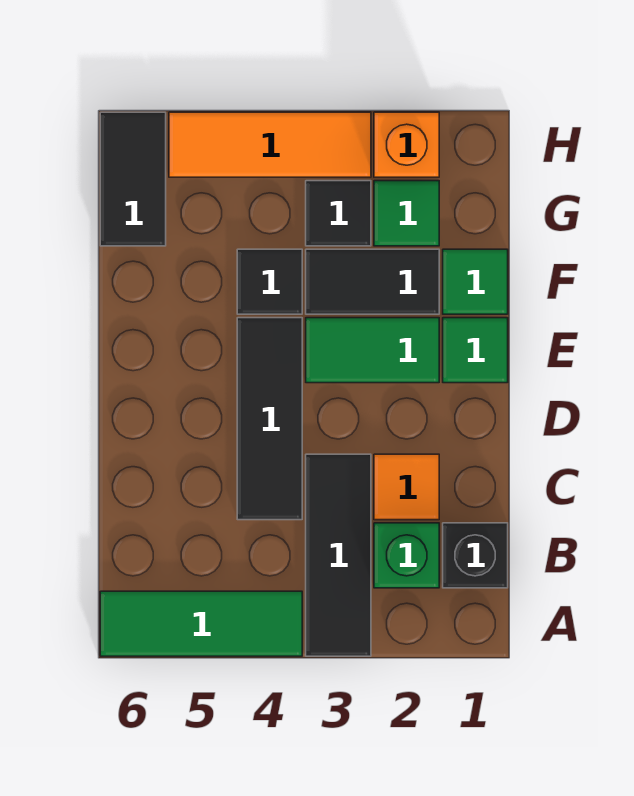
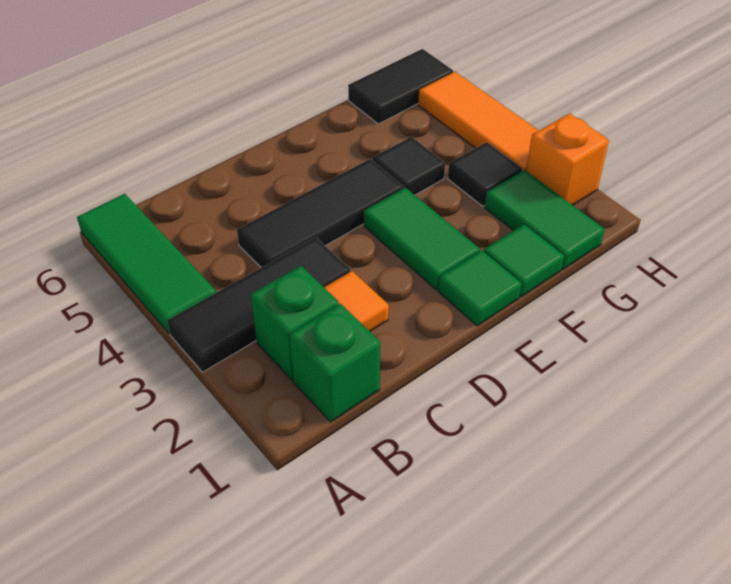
black brick B1 level 1 -> green brick B1 level 1
black tile F2:F3 level 1 -> none
green tile G2 level 1 -> green tile G1:G2 level 1

